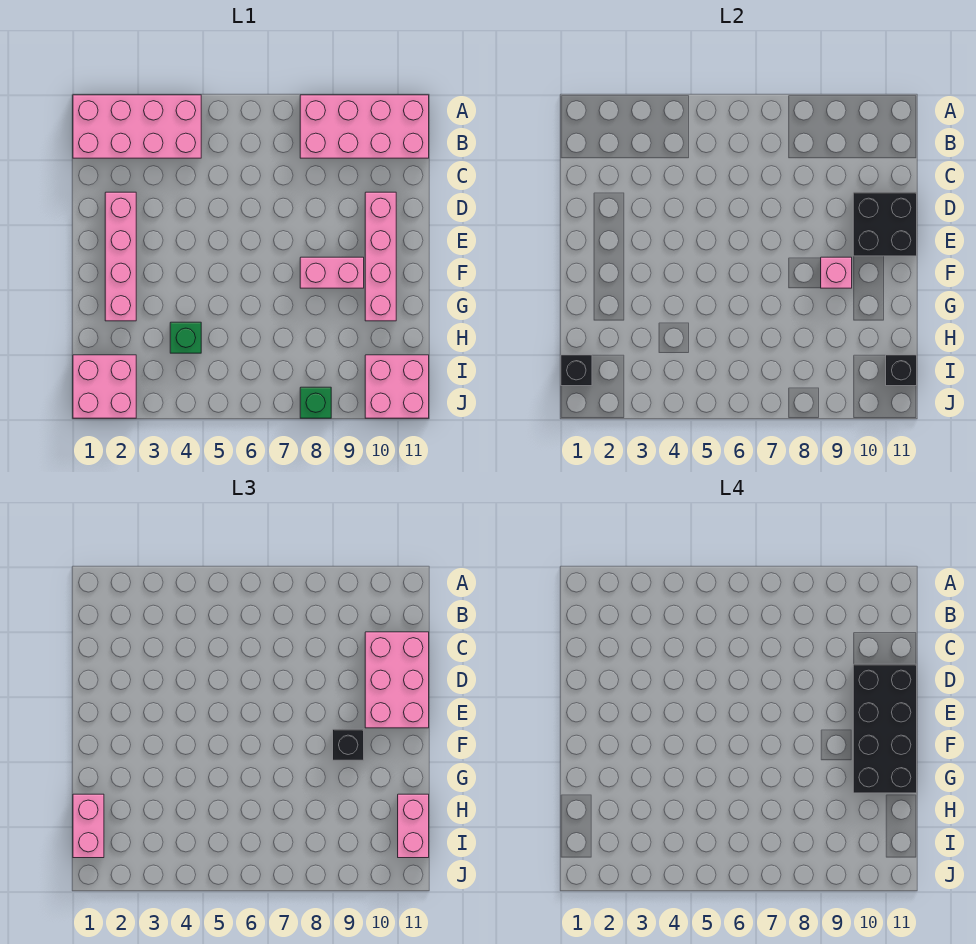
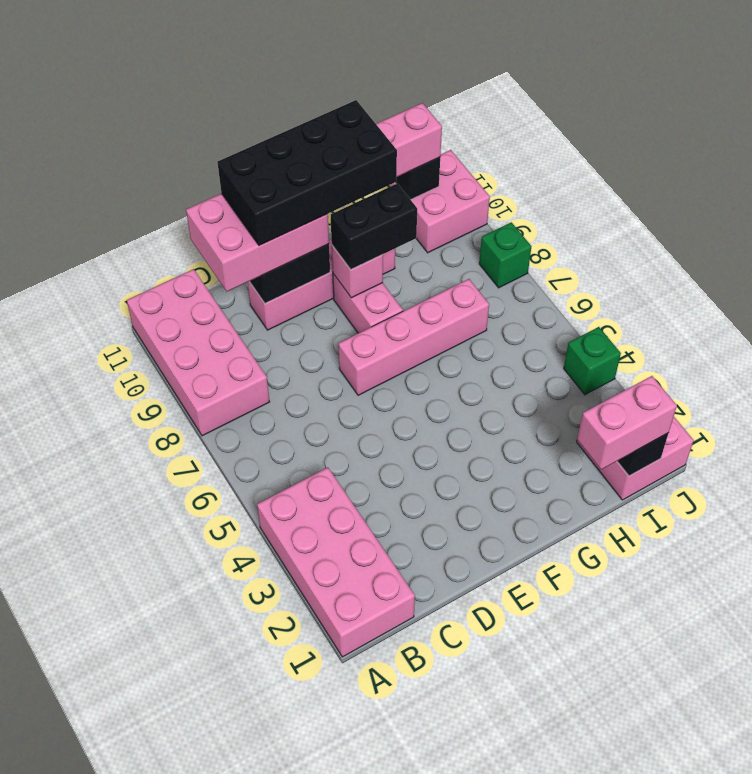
pink brick D2:G2 level 1 -> pink brick E7:H7 level 1
black brick F9 level 3 -> black brick F9:G9 level 3
green brick H4 level 1 -> green brick J4 level 1

